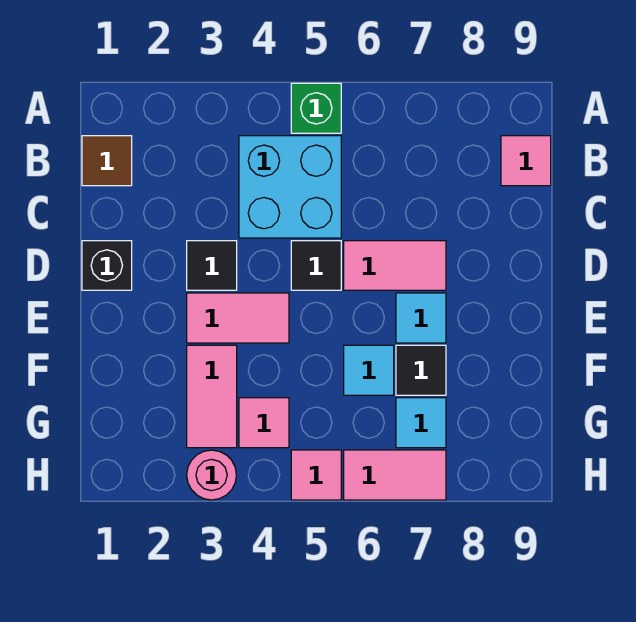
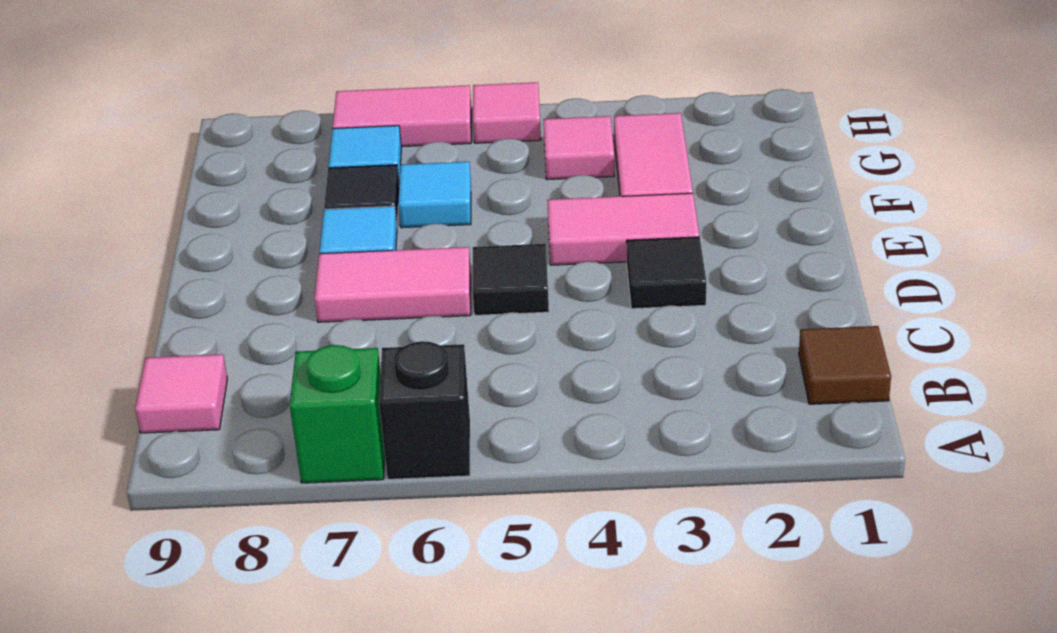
green brick A5 level 1 -> green brick A7 level 1
cyan brick B4:C5 level 1 -> none
black brick D1 level 1 -> black brick A6 level 1
pink round brick H3 level 1 -> none

